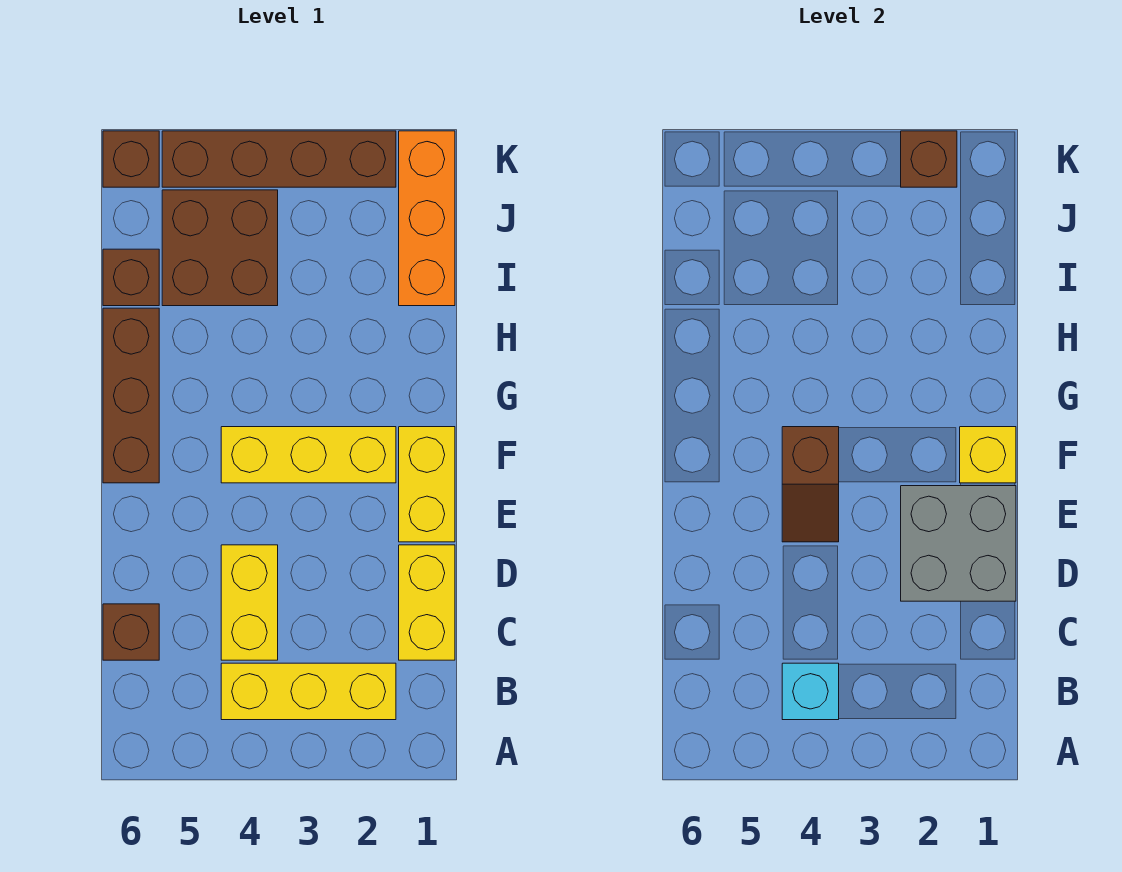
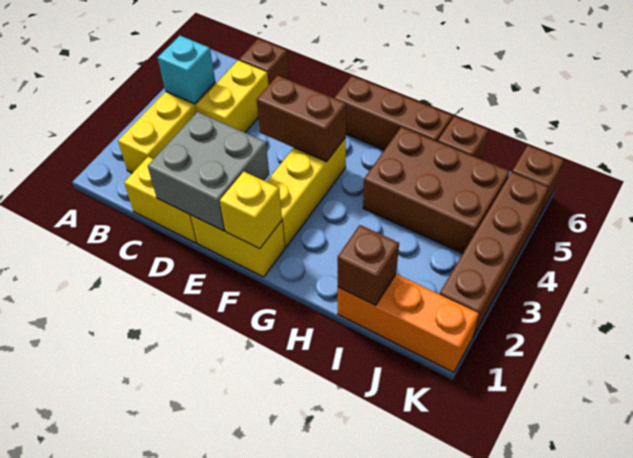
yellow brick C4:D4 level 1 -> yellow brick C4:C5 level 1
brown slope E4:F4 level 2 top F -> brown brick E4:F4 level 2
brown brick I4:J5 level 1 -> brown brick H4:J5 level 1
brown brick K2 level 2 -> brown brick I1 level 2

